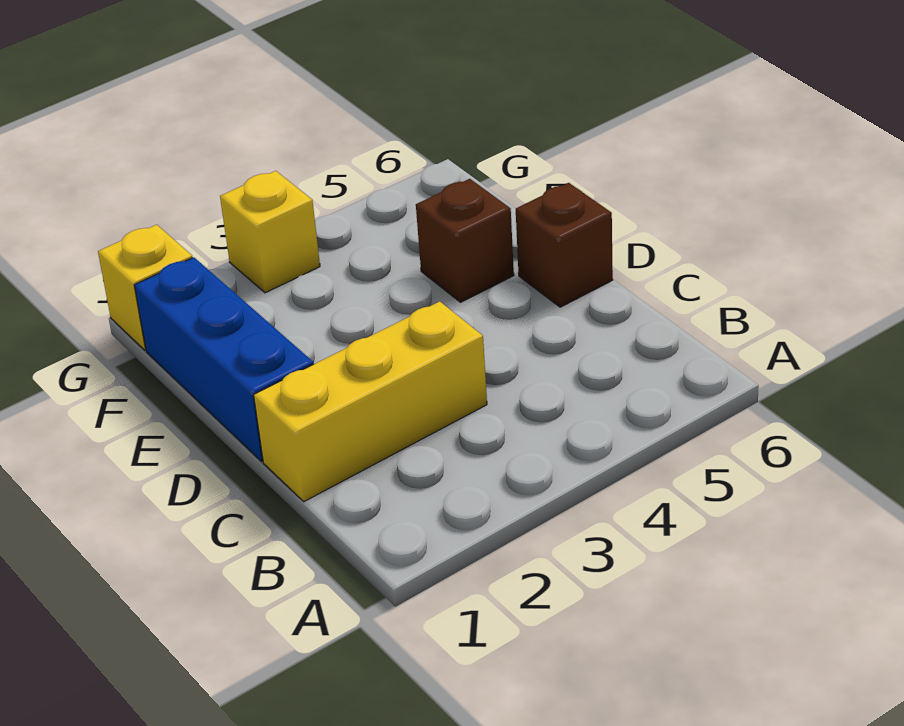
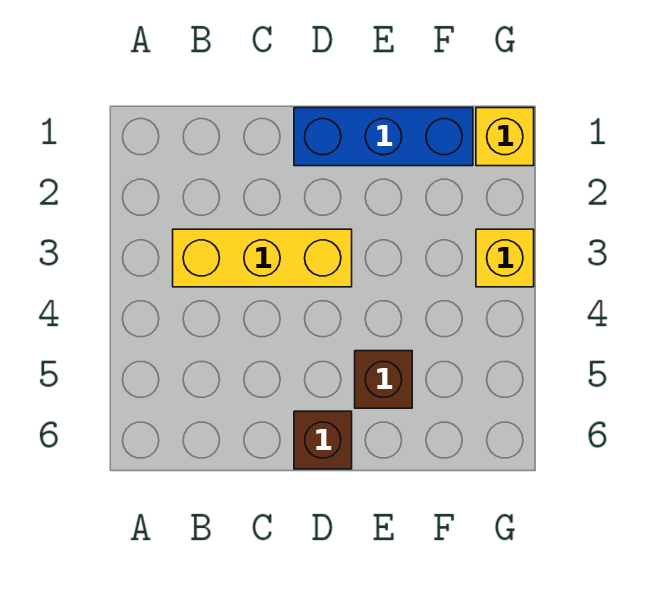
yellow brick C1:C3 level 1 -> yellow brick B3:D3 level 1

